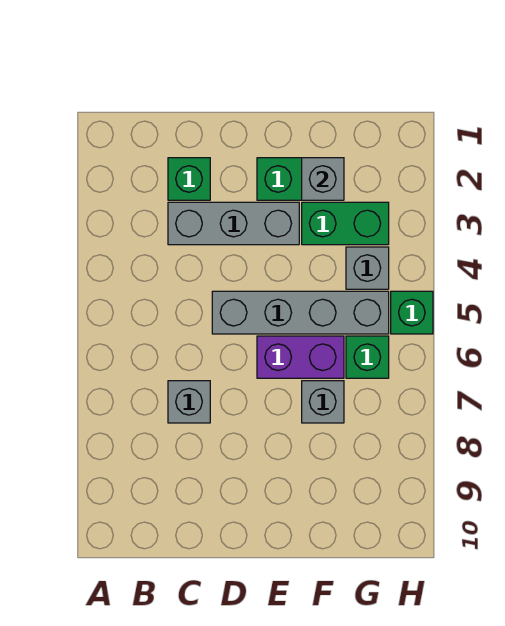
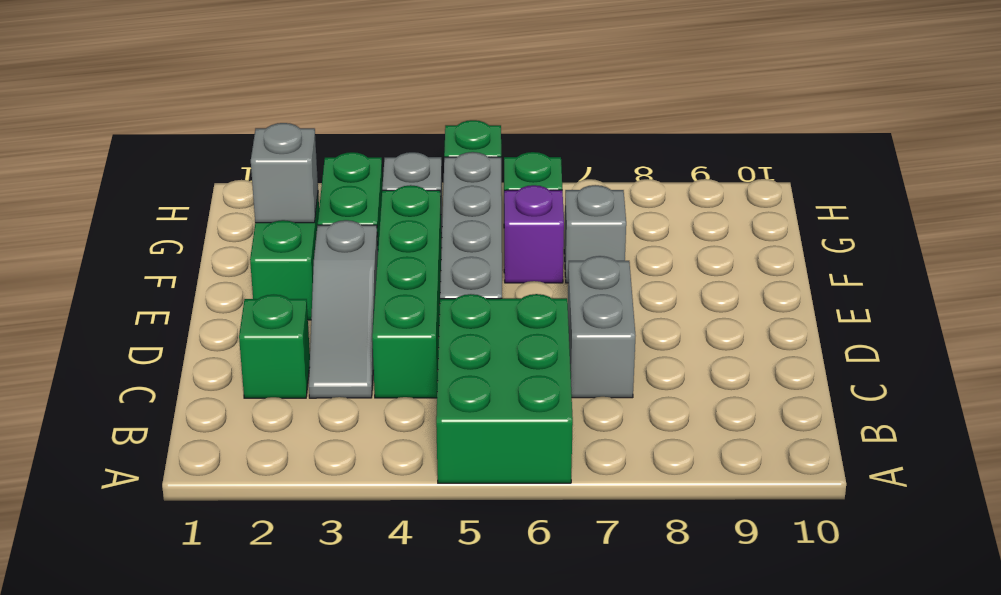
none -> green brick A5:C6 level 1
grey brick C3:E3 level 1 -> grey slope C3:E3 level 1 top E
none -> green brick C4:F4 level 1
grey brick C7 level 1 -> grey brick C7:D7 level 1
purple brick E6:F6 level 1 -> purple brick F6 level 1

